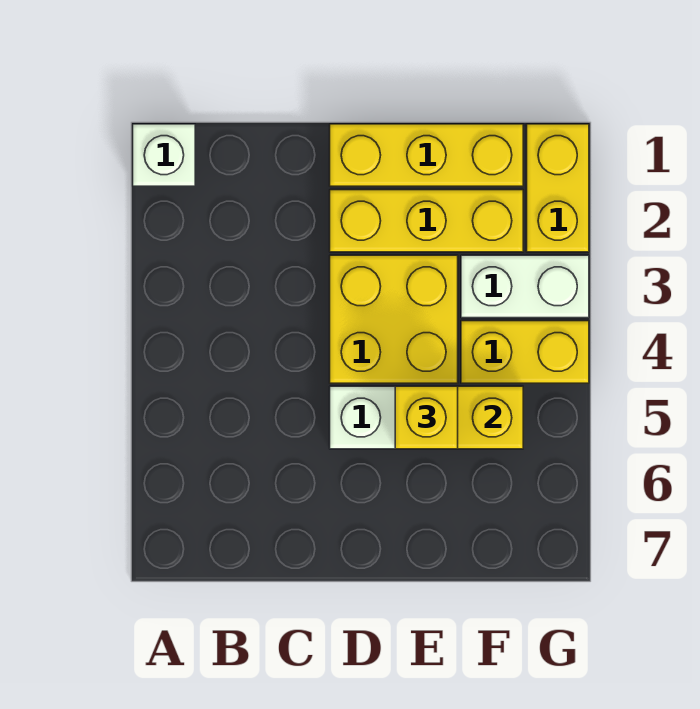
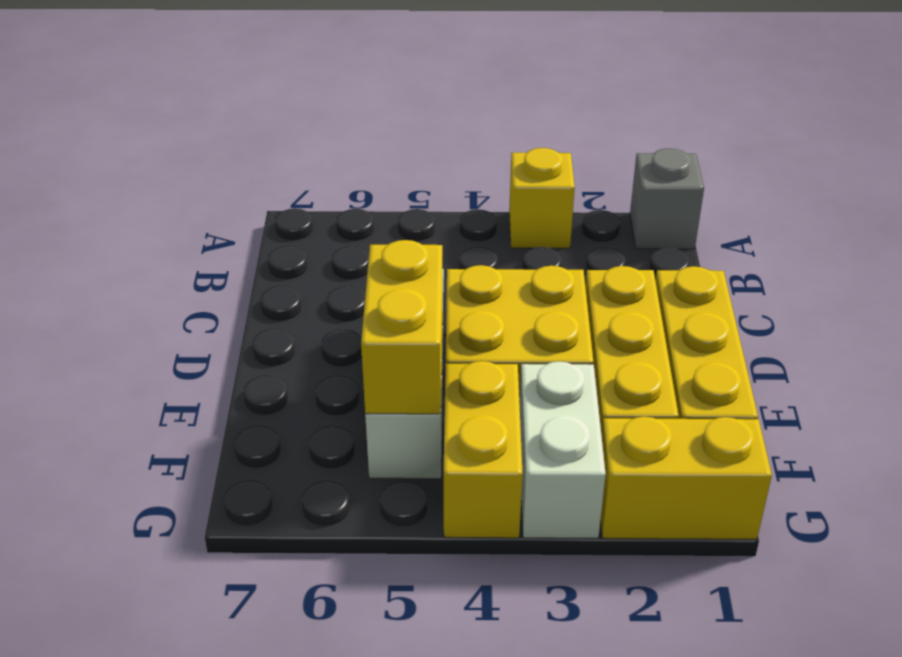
white brick A1 level 1 -> grey brick A1 level 1
yellow brick E5 level 3 -> yellow brick A3 level 1

